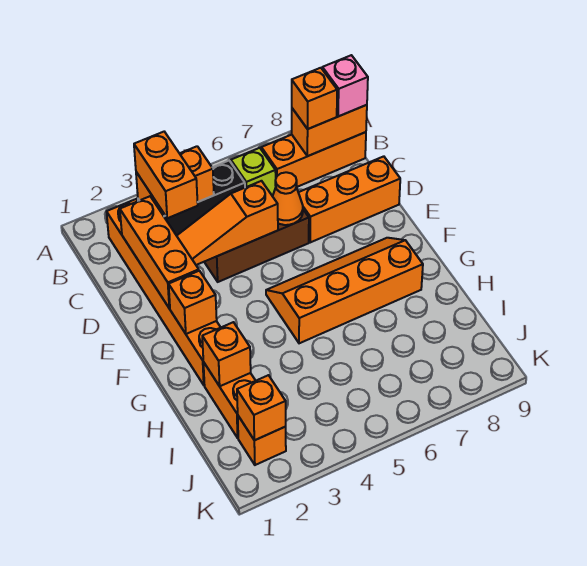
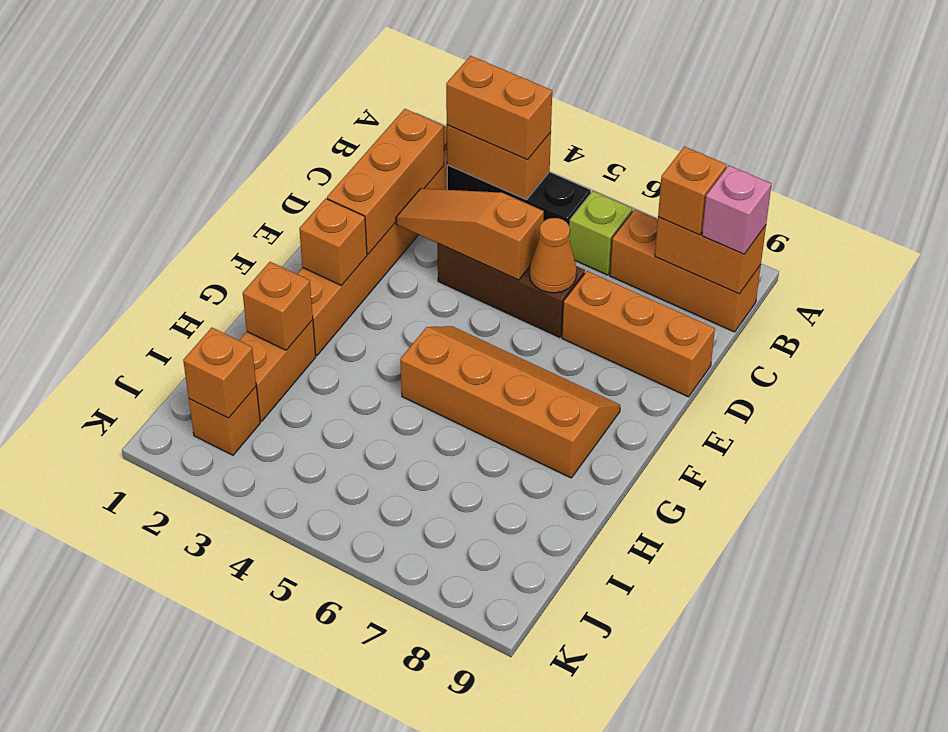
orange brick B3:C3 level 3 -> orange brick B3:B4 level 3

